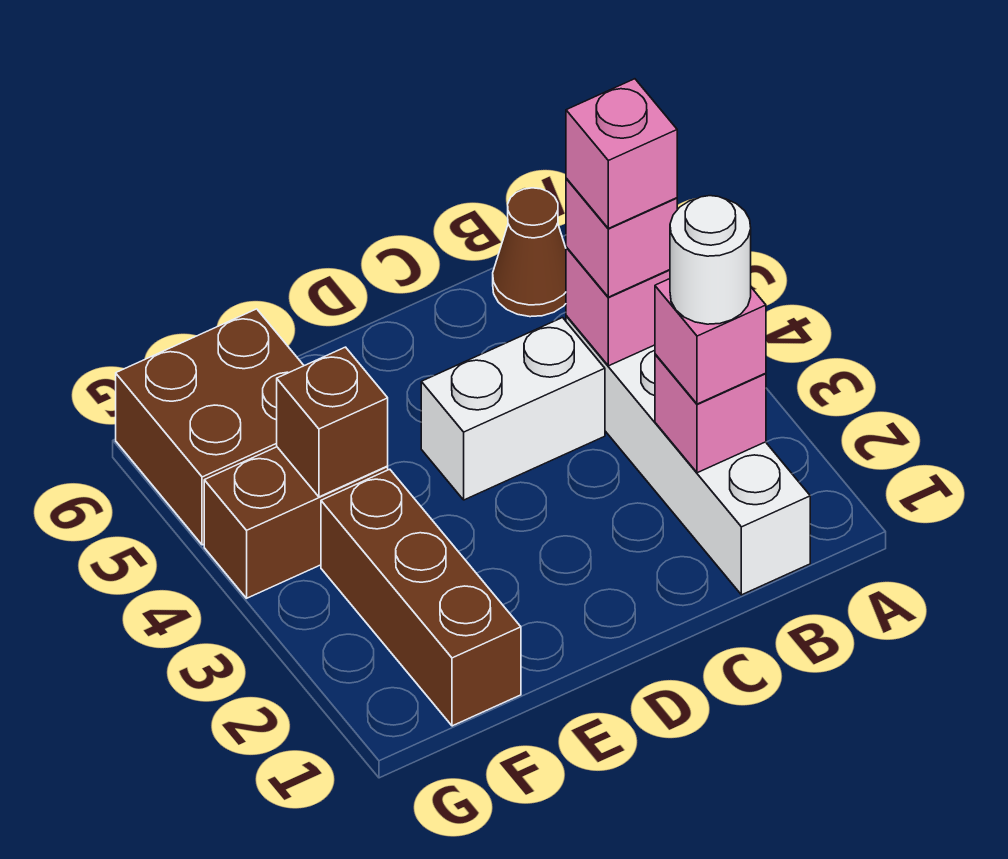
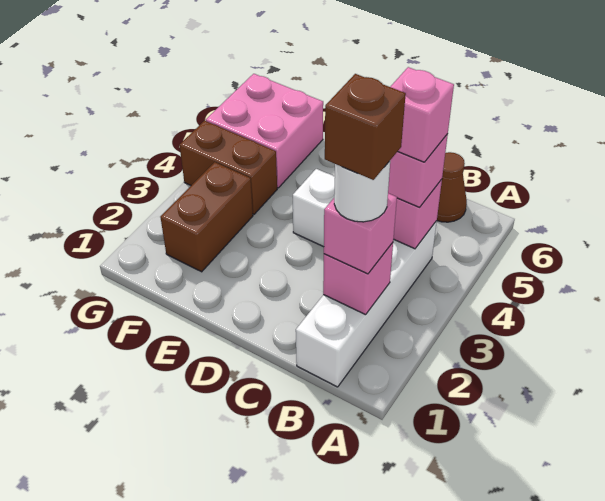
brown brick F1:F3 level 1 -> brown brick F2:F3 level 1
brown brick F4 level 2 -> brown brick B2 level 5
brown brick F5:G6 level 1 -> pink brick F5:G6 level 1

